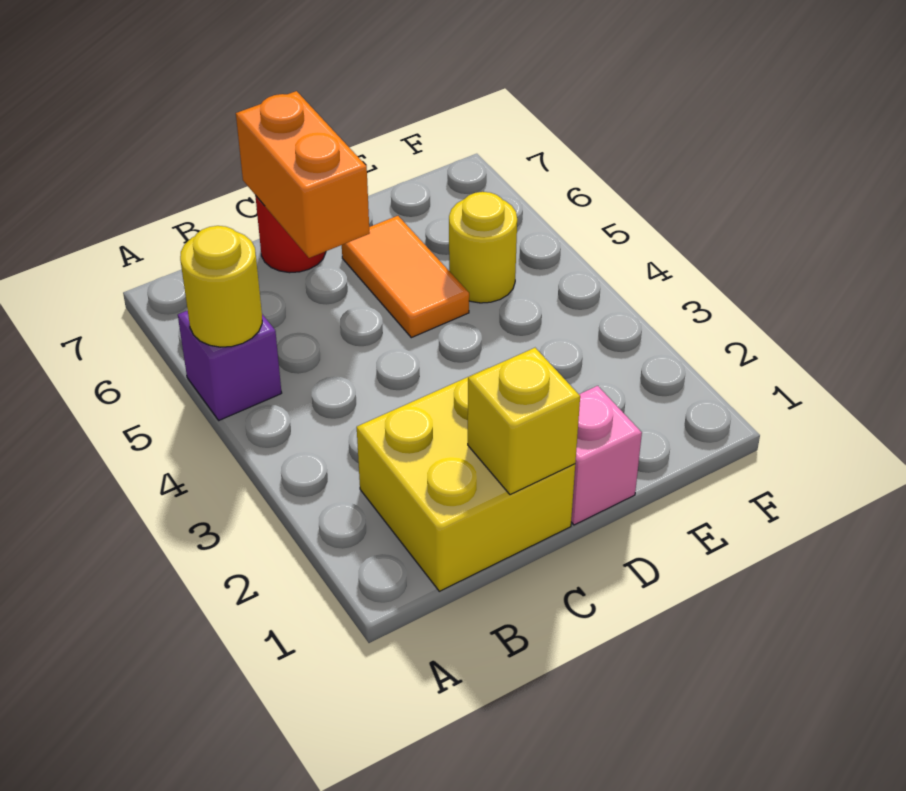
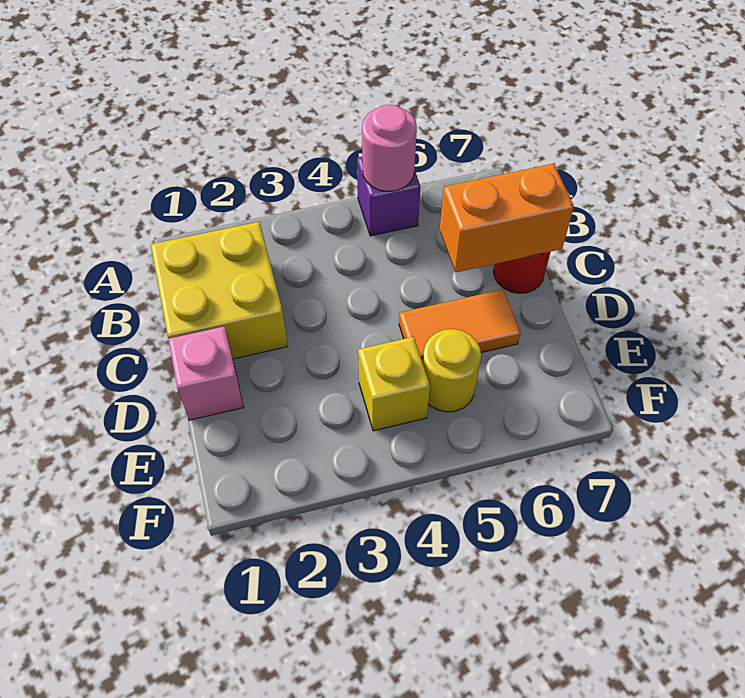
yellow round brick A5 level 2 -> pink round brick A5 level 2
yellow brick C1 level 2 -> yellow brick E4 level 1

